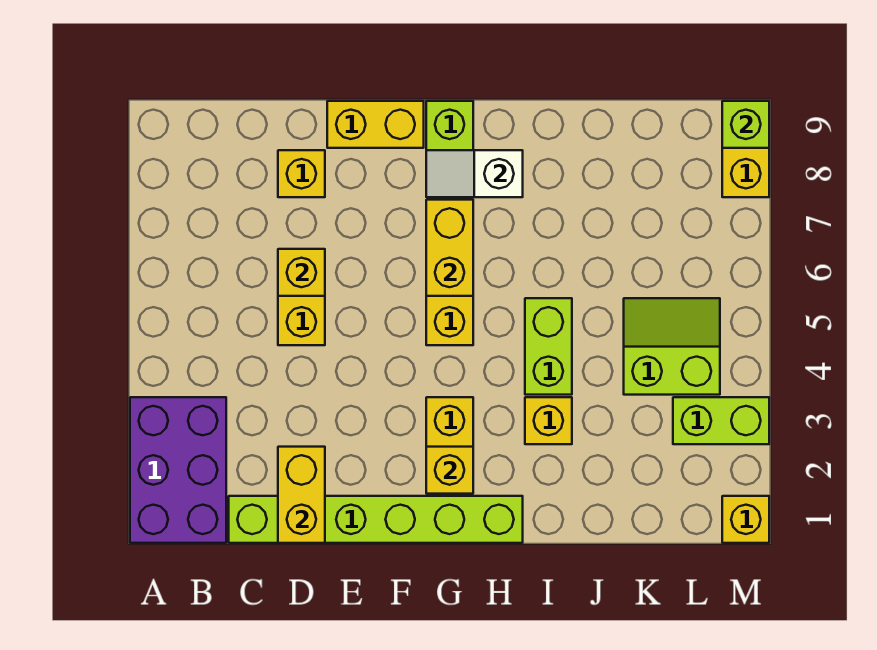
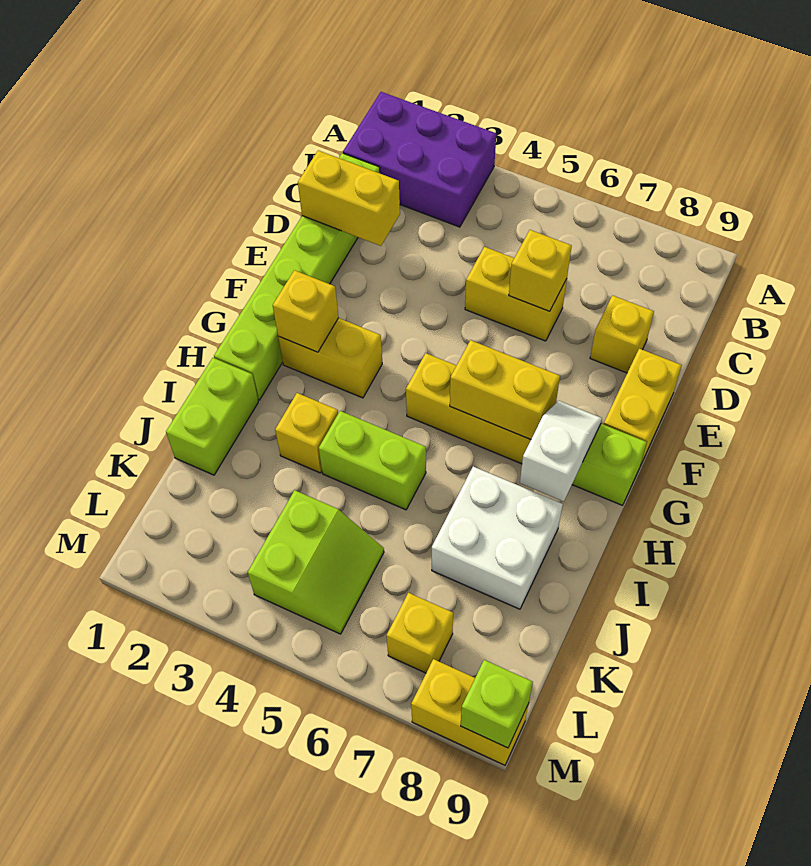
none -> white brick I7:J8 level 1
lime brick L3:M3 level 1 -> lime brick I1:J1 level 1
yellow brick M1 level 1 -> yellow brick L7 level 1

